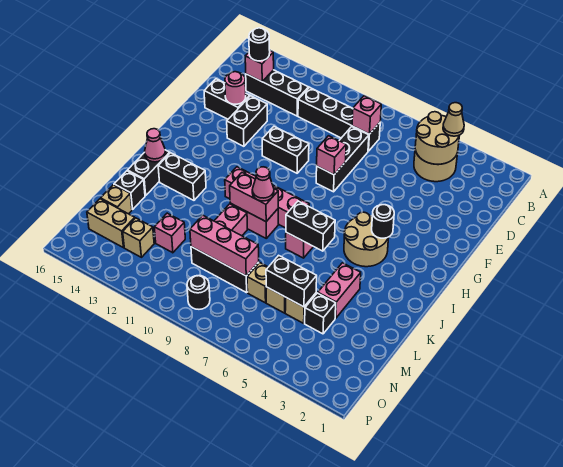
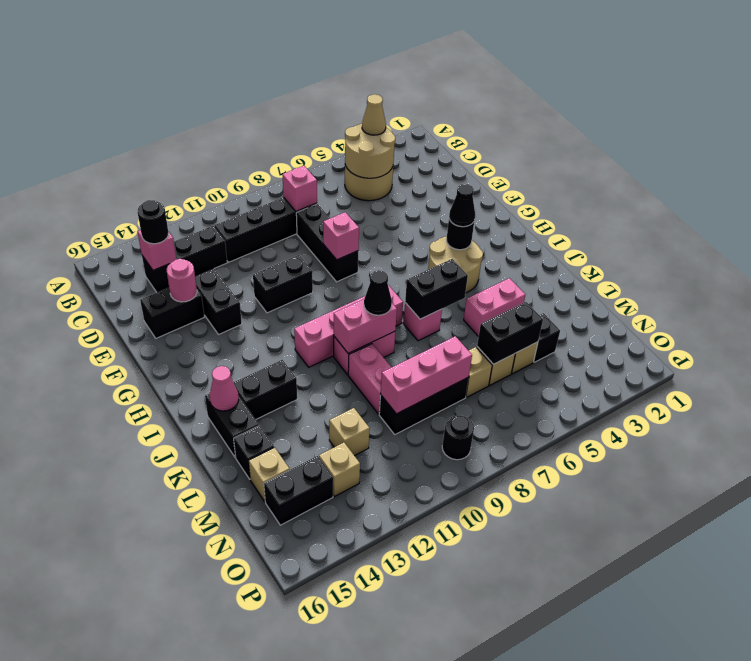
none -> black cone H4 level 3
pink cone J9 level 3 -> black cone J9 level 3
pink brick K4:L4 level 1 -> pink brick K4:K5 level 1
pink brick M12 level 1 -> tan brick M12 level 1
tan brick N14:N15 level 1 -> black brick N14:N15 level 1

